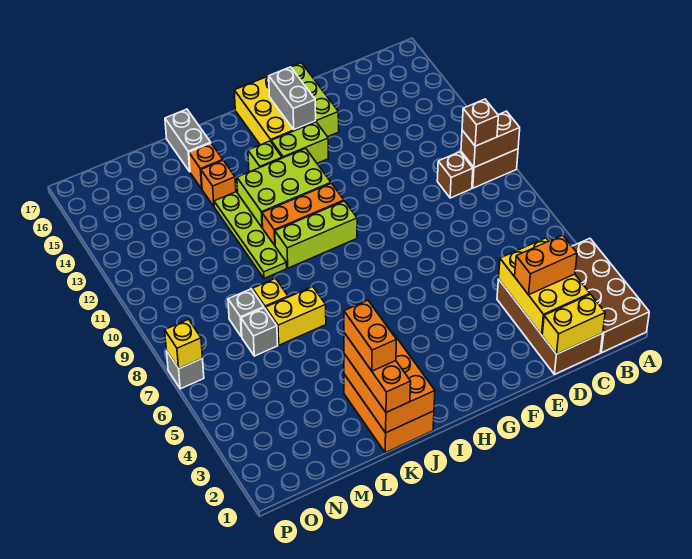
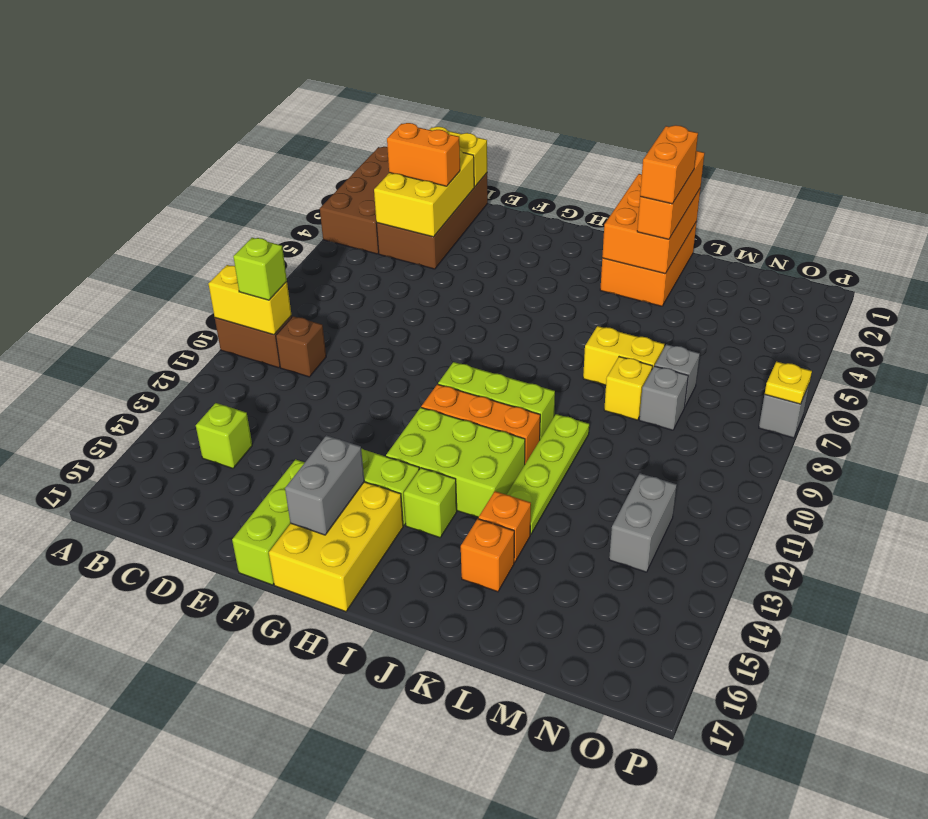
brown brick A10:B10 level 2 -> yellow brick A10:B10 level 2
brown brick B10 level 3 -> lime brick B10 level 3
none -> lime brick C14 level 1
grey brick K16:K17 level 1 -> grey brick N12:N13 level 1
yellow brick P7 level 2 -> yellow plate P7 level 2

